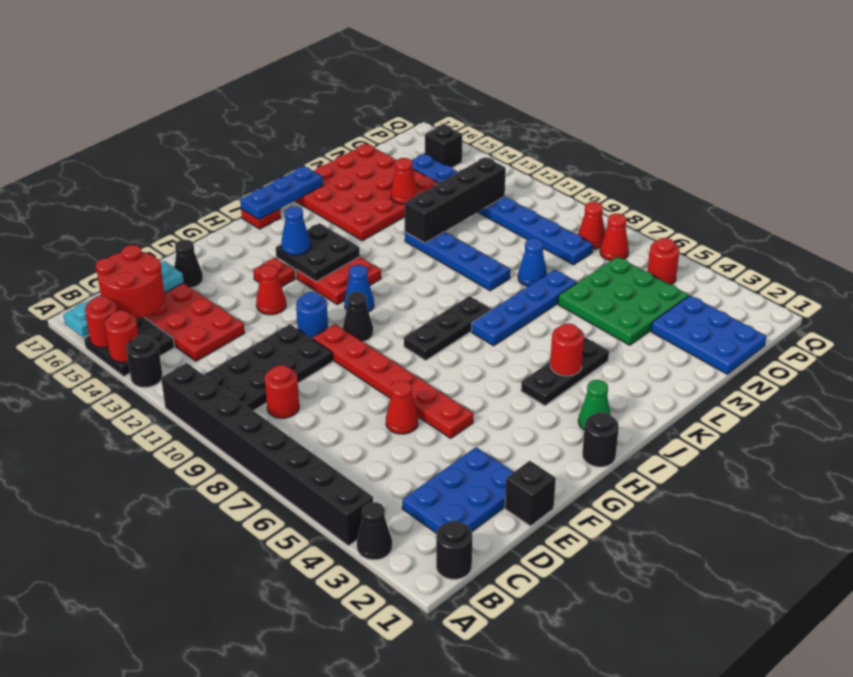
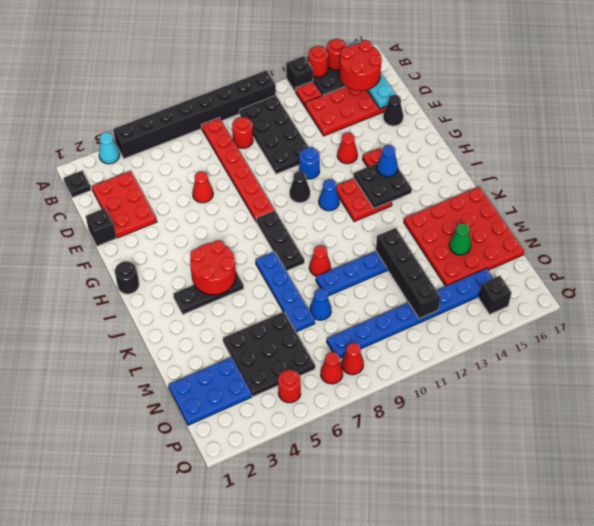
black cone A3 level 1 -> cyan cone A3 level 1
black round brick A13 level 1 -> black brick A13 level 1
black round brick B1 level 1 -> black plate B1 level 1
blue plate C2:E3 level 1 -> red plate C2:E3 level 1
red plate F5:F10 level 1 -> red plate B8:G8 level 1
green cone I2 level 1 -> green cone M15 level 2
black plate I4:K4 level 1 -> black plate J3:J5 level 1
red plate I17 level 1 -> red plate B13 level 1
blue plate I17:K17 level 2 -> none
red round brick J4 level 2 -> red round brick I4:J5 level 2
green plate M4:O6 level 1 -> black plate M4:O6 level 1
red cone M14 level 2 -> red cone K9 level 1

